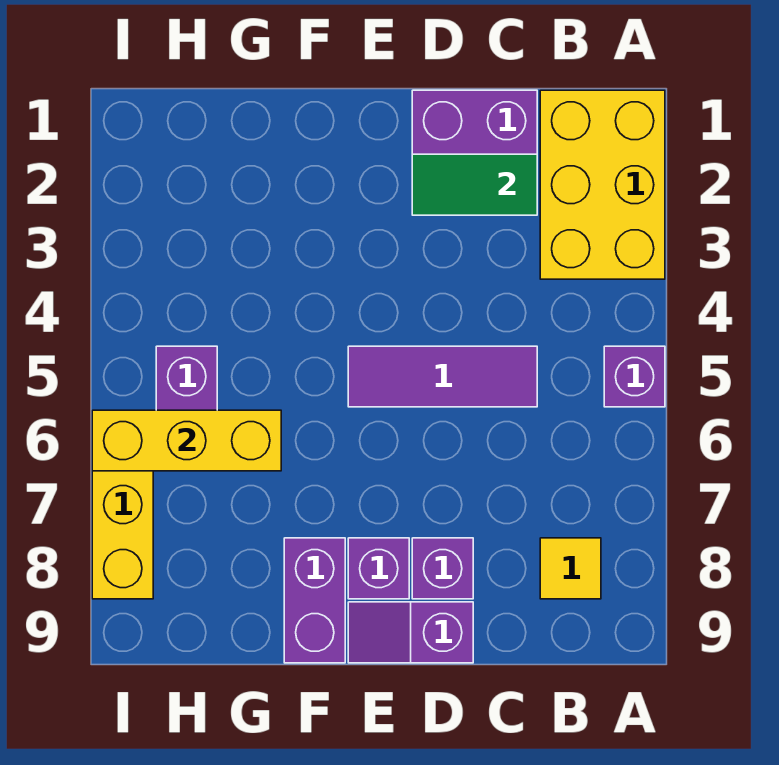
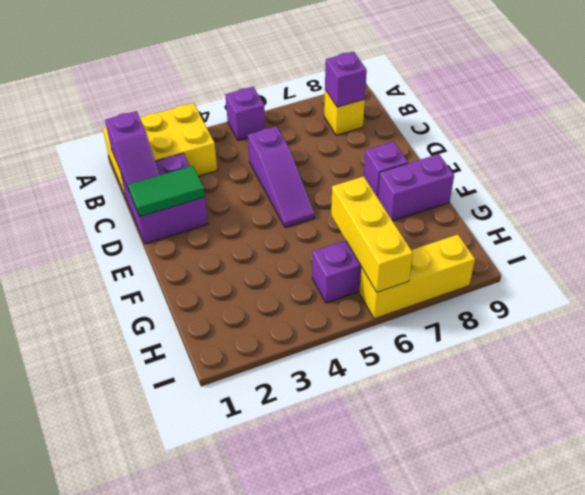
yellow tile B8 level 1 -> yellow brick B8 level 1
green tile C2:D2 level 2 -> green tile D1:D2 level 2
purple tile C5:E5 level 1 -> purple slope C5:E5 level 1 top C
purple brick D8 level 1 -> purple brick B8 level 2
purple slope D9:E9 level 1 top D -> purple slope B1:C1 level 2 top B

